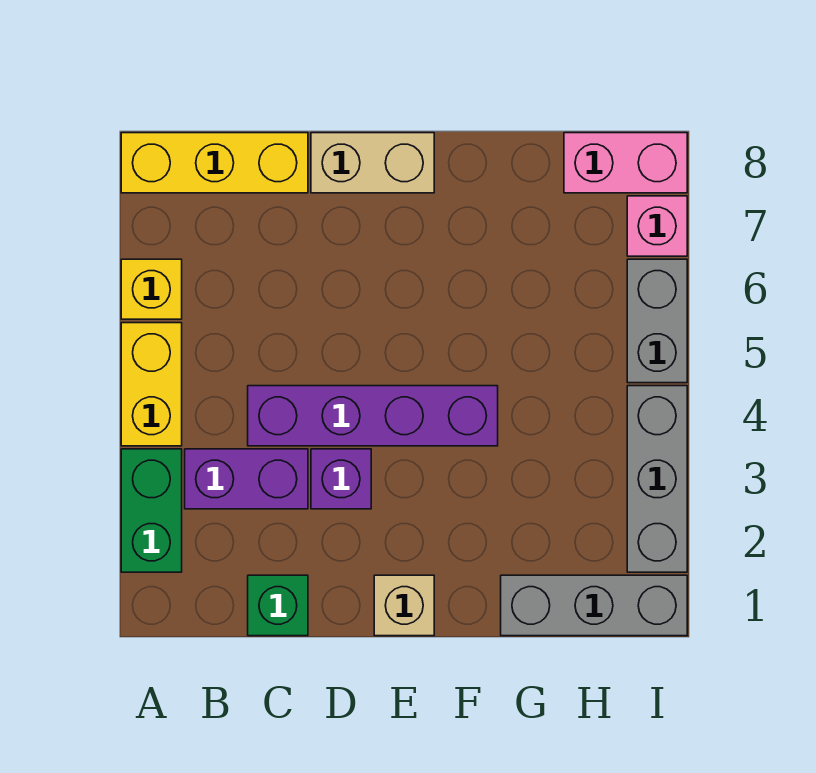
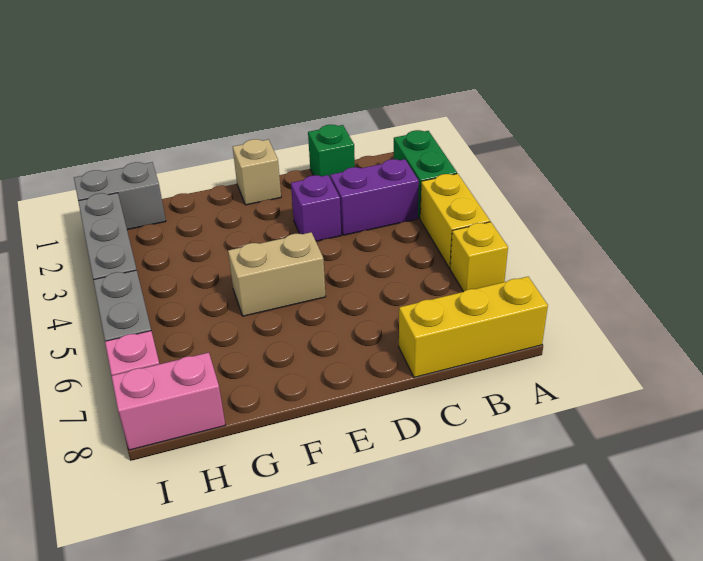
purple brick C4:F4 level 1 -> none
tan brick D8:E8 level 1 -> tan brick E5:F5 level 1
grey brick G1:I1 level 1 -> grey brick H1:I1 level 1

